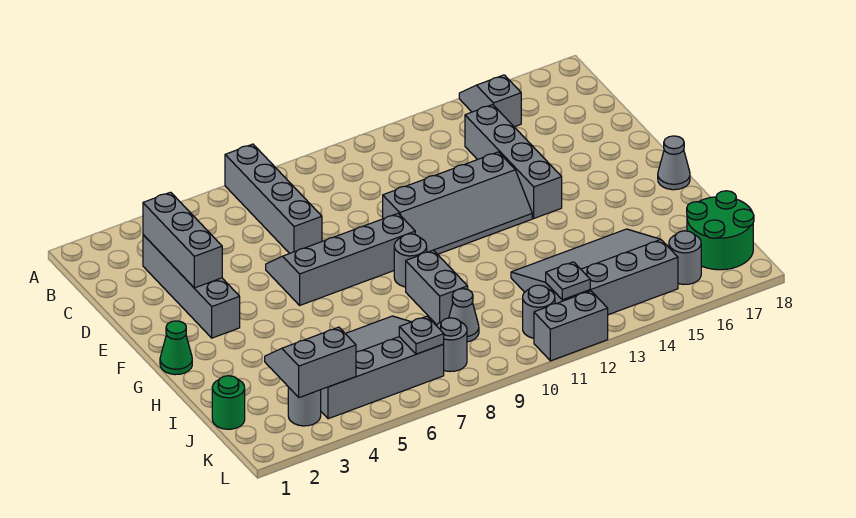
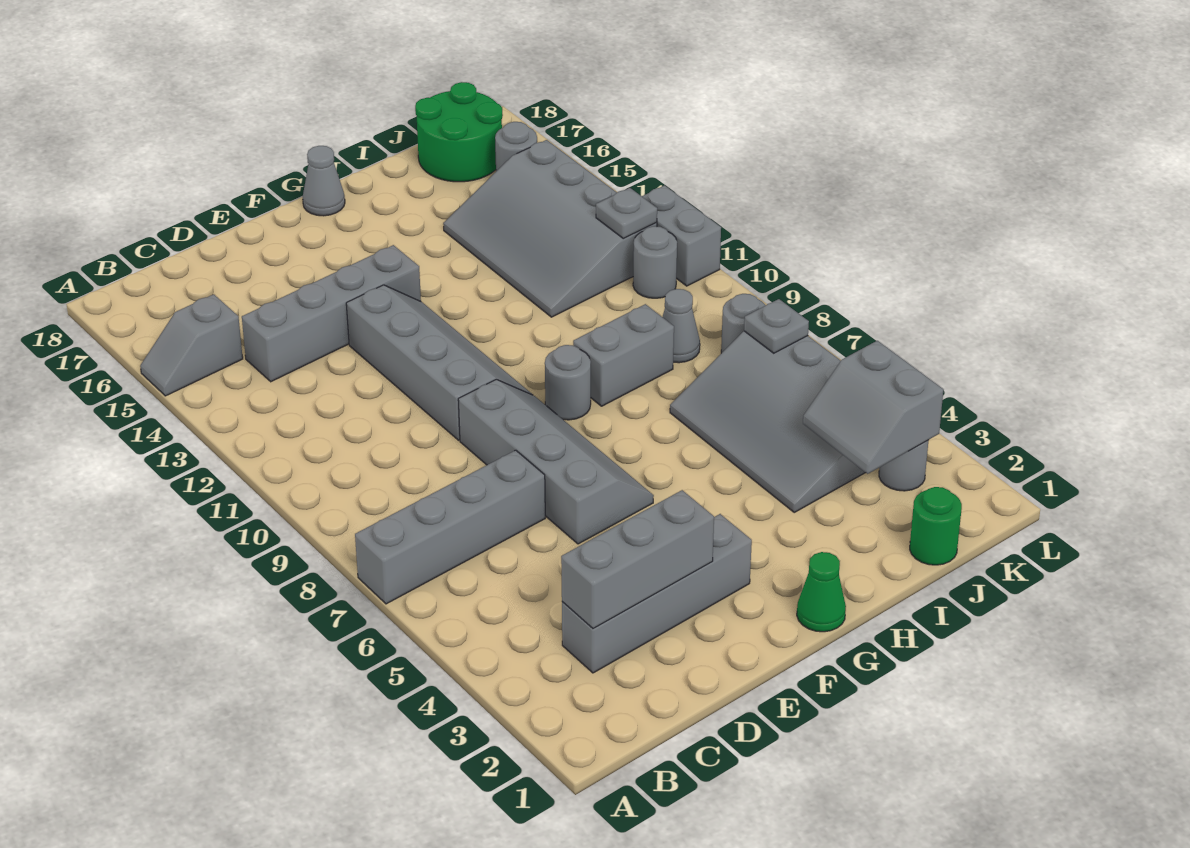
grey slope E6:F9 level 1 top F -> grey slope E6:F9 level 1 top E

